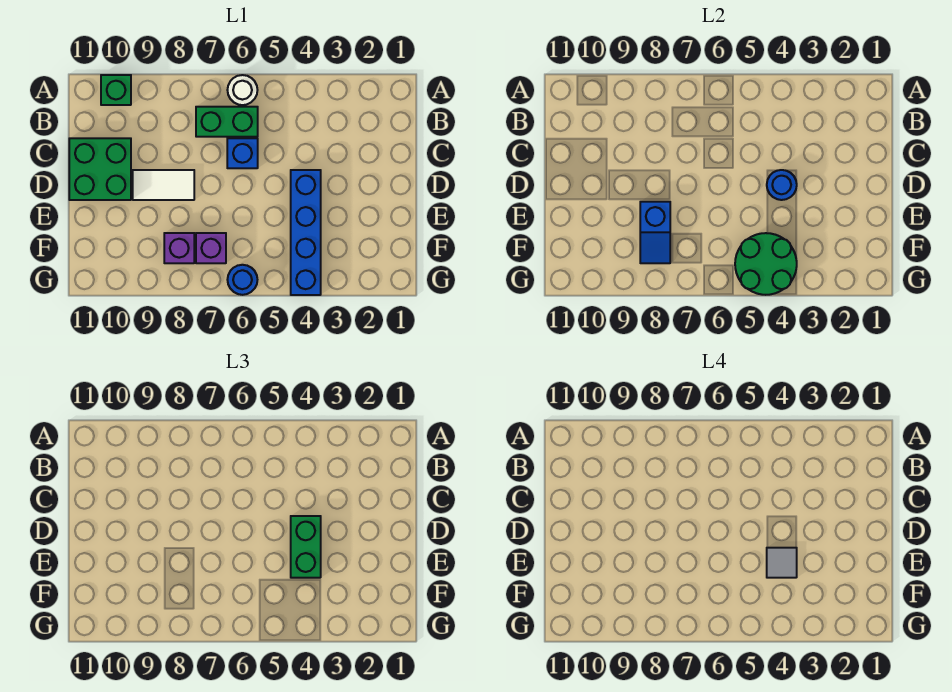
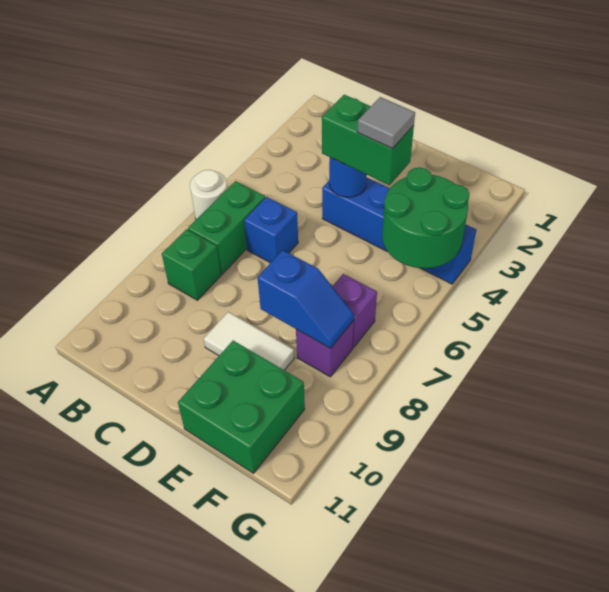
green brick A10 level 1 -> green brick B8 level 1
green brick C10:D11 level 1 -> green brick E10:F11 level 1
white tile D8:D9 level 1 -> white tile D9:E9 level 1
blue round brick G6 level 1 -> none

